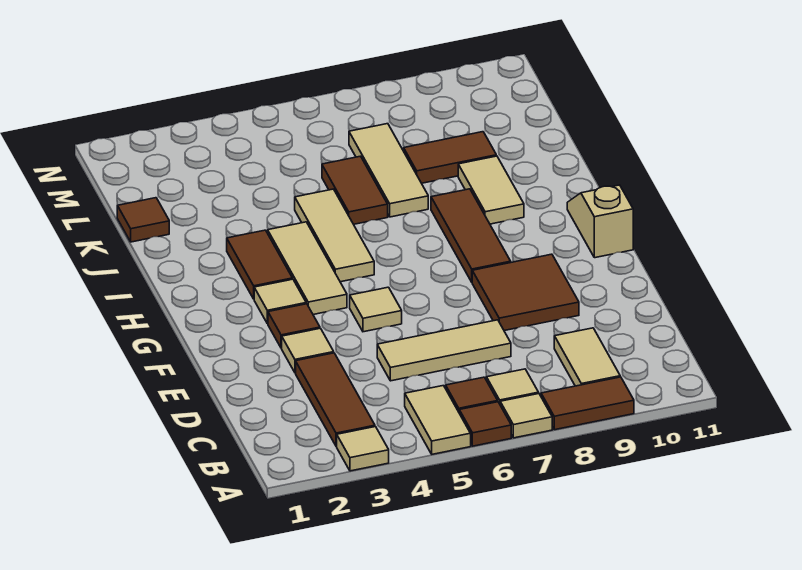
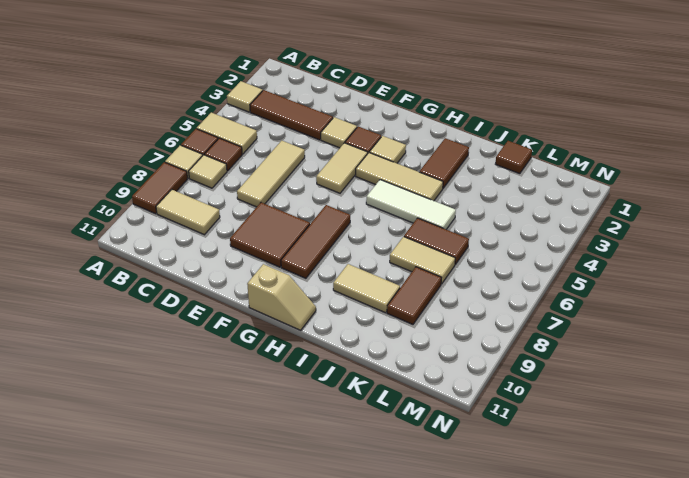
tan tile F5 level 1 -> tan tile F4:F5 level 1
brown tile G8:I8 level 1 -> brown tile G7:G9 level 1
brown tile H3:I3 level 1 -> brown tile I2:I3 level 1
tan tile H5:J5 level 1 -> white tile H5:J5 level 1
tan tile J7:L7 level 1 -> tan tile J7:K7 level 1

